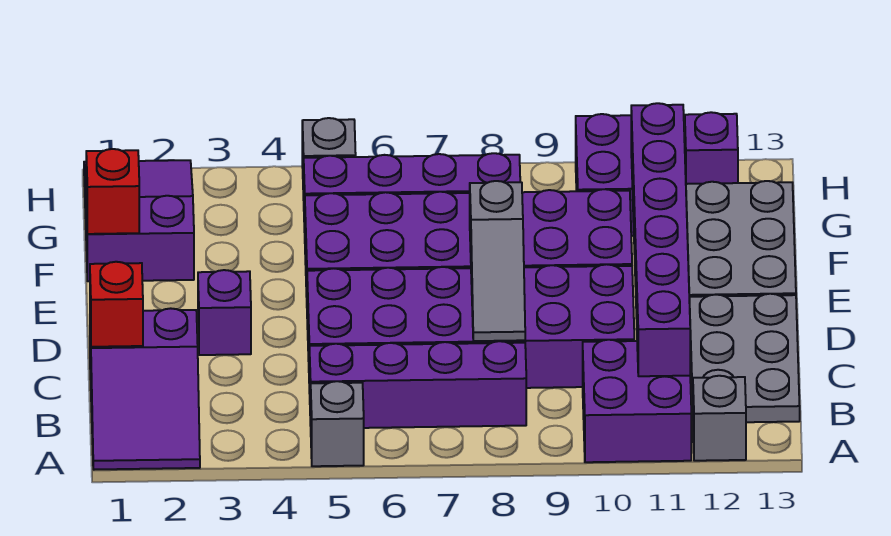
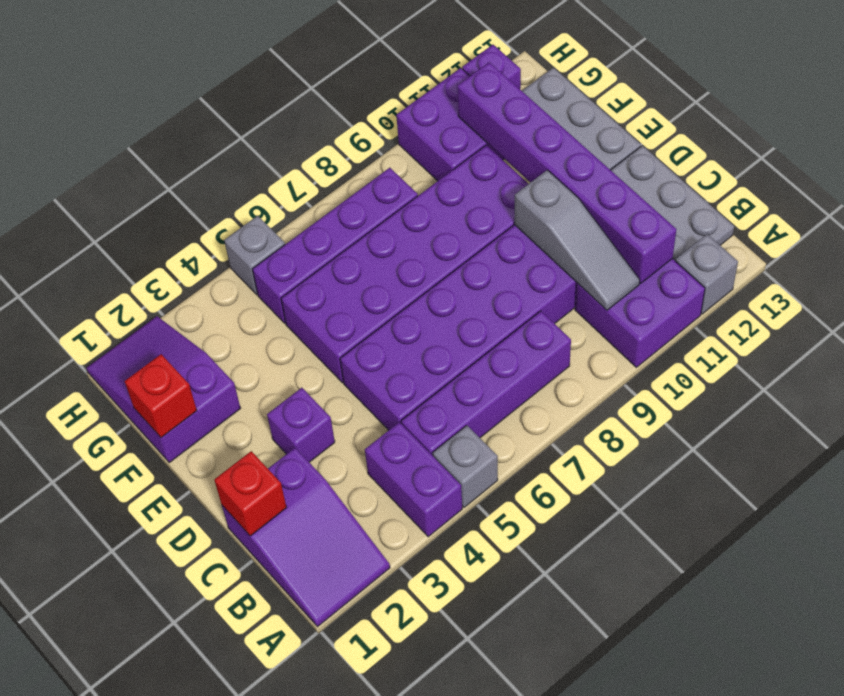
none -> purple brick A4:B4 level 1
grey slope C8:E8 level 2 top E -> grey slope B10:D10 level 2 top D

